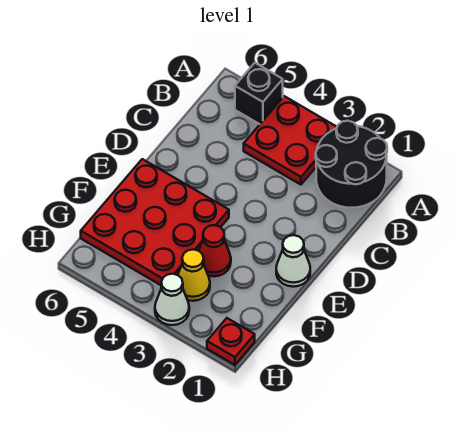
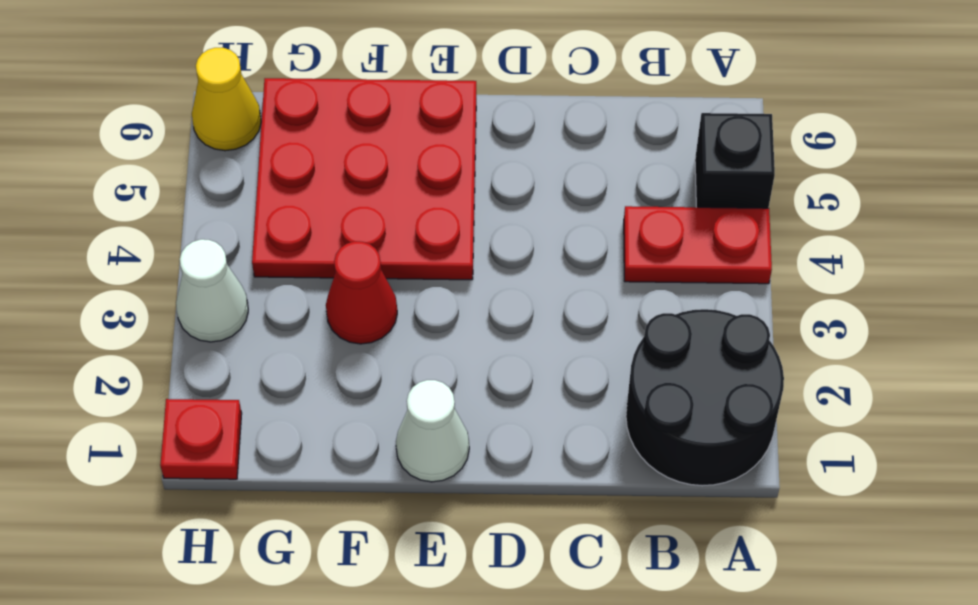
red plate A3:B4 level 1 -> red plate A4:B4 level 1
yellow cone G3 level 1 -> yellow cone H6 level 1

